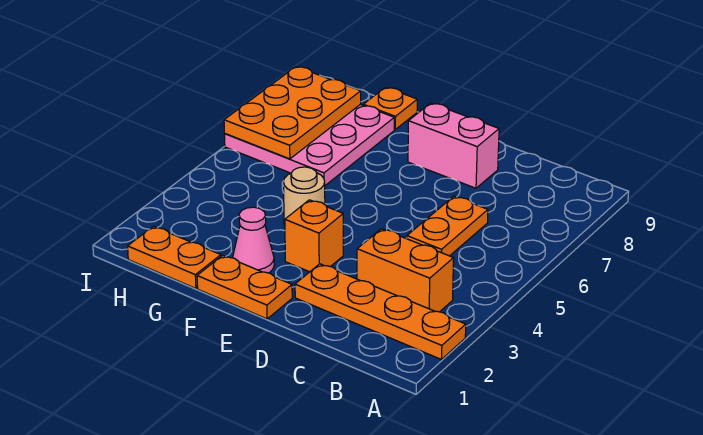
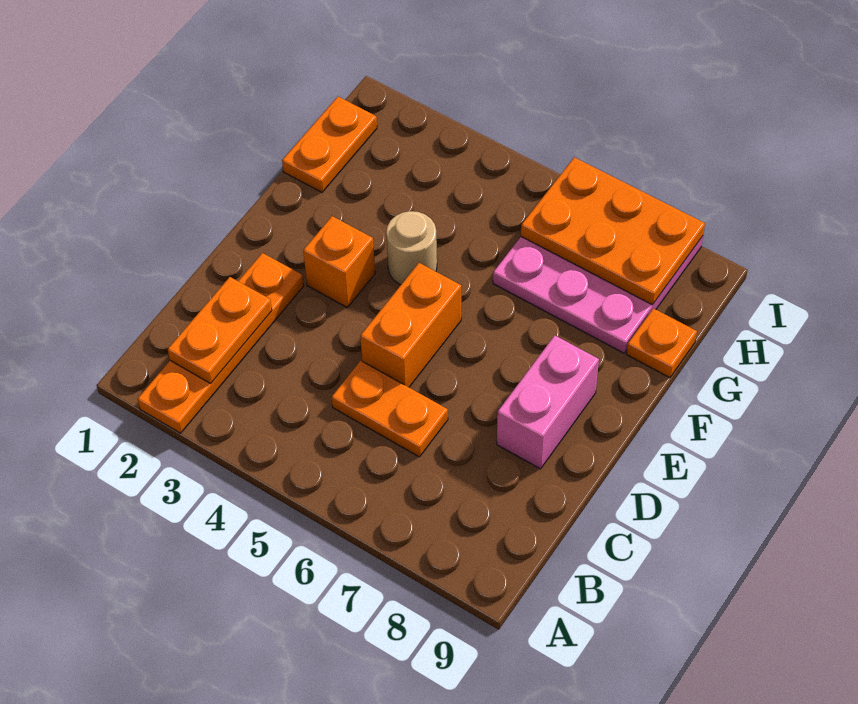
orange brick B3:C3 level 1 -> orange brick D5:E5 level 1
orange plate E1:F1 level 1 -> orange plate B2:C2 level 2
pink cone F2 level 1 -> none

